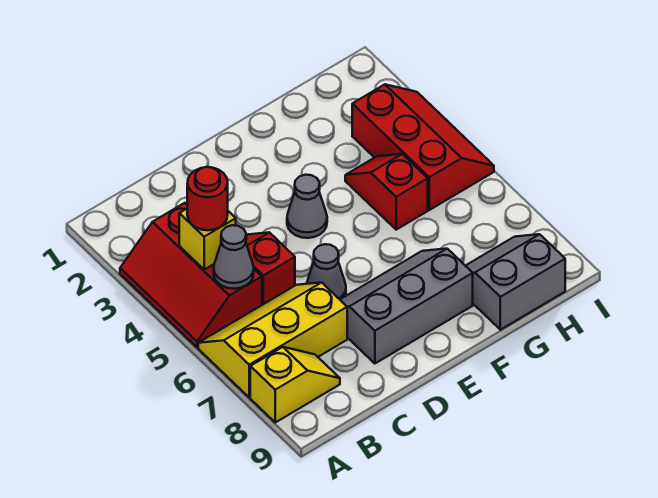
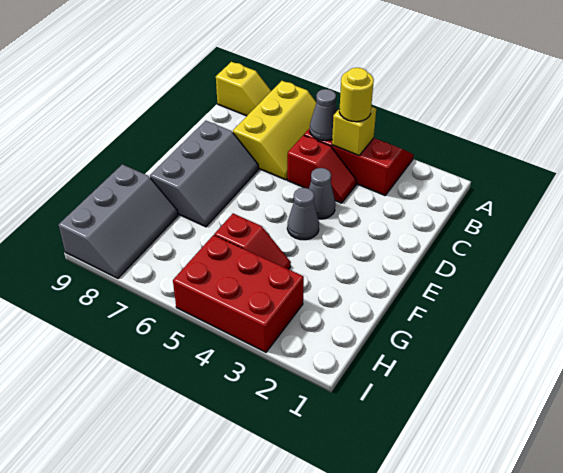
yellow slope A8:B8 level 1 top A -> yellow slope A8:A9 level 1 top 9
red round brick B4 level 3 -> yellow round brick B4 level 3
grey cone D6 level 1 -> grey cone D4 level 1
grey slope G8:H9 level 1 top 9 -> grey slope G8:I9 level 1 top 9
red slope H3:I5 level 1 top H -> red brick H3:I5 level 1

